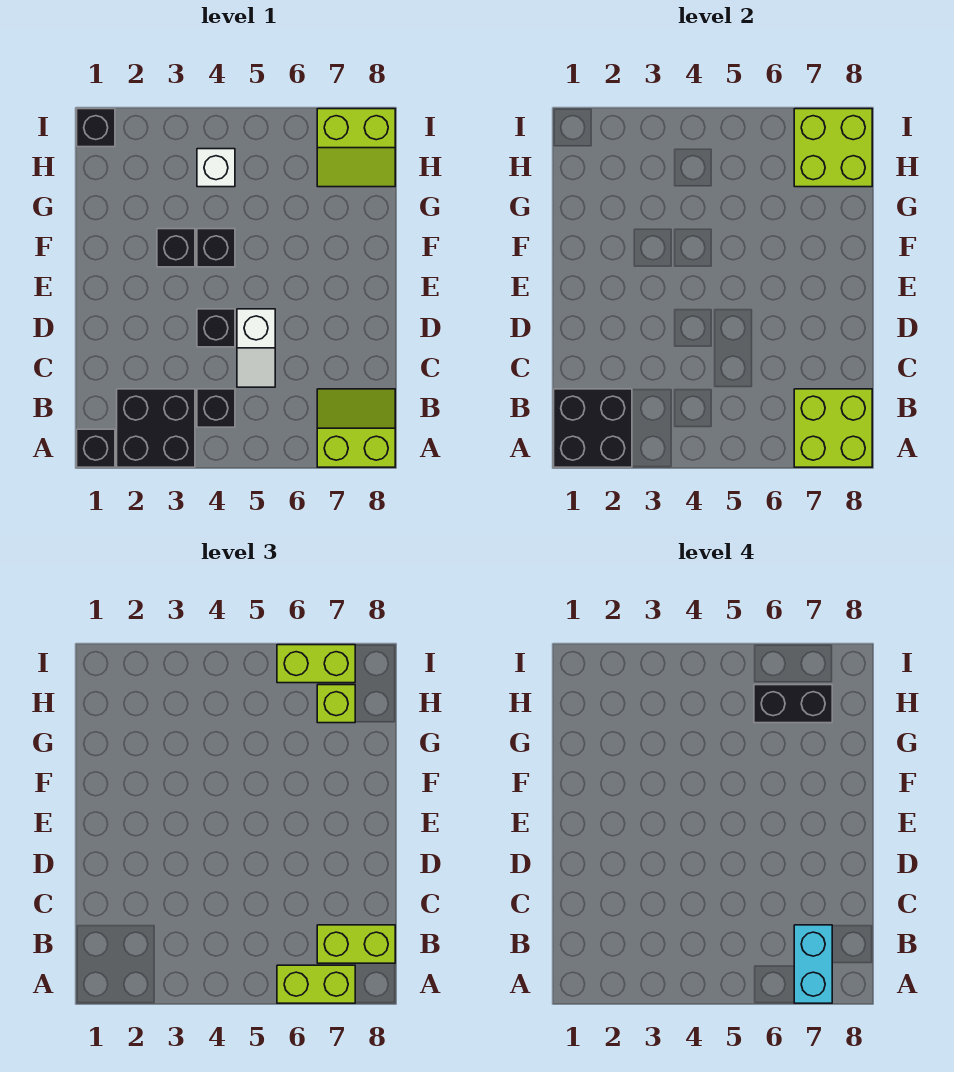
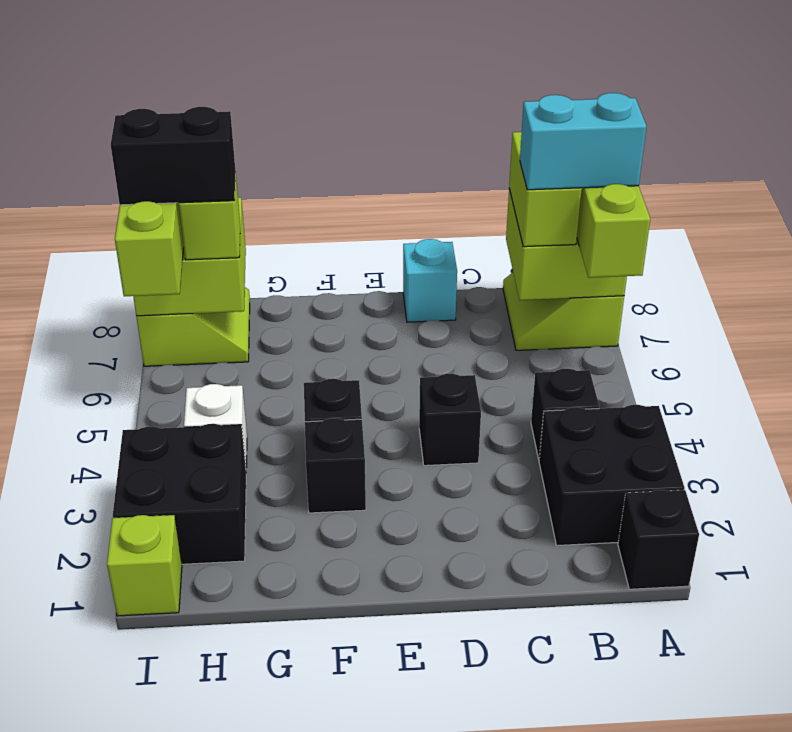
black brick A1:B2 level 2 -> black brick H2:I3 level 1
white slope C5:D5 level 1 top D -> none
none -> cyan brick D8 level 1
black brick H6:H7 level 4 -> black brick H7:I7 level 4
black brick I1 level 1 -> lime brick I1 level 1

